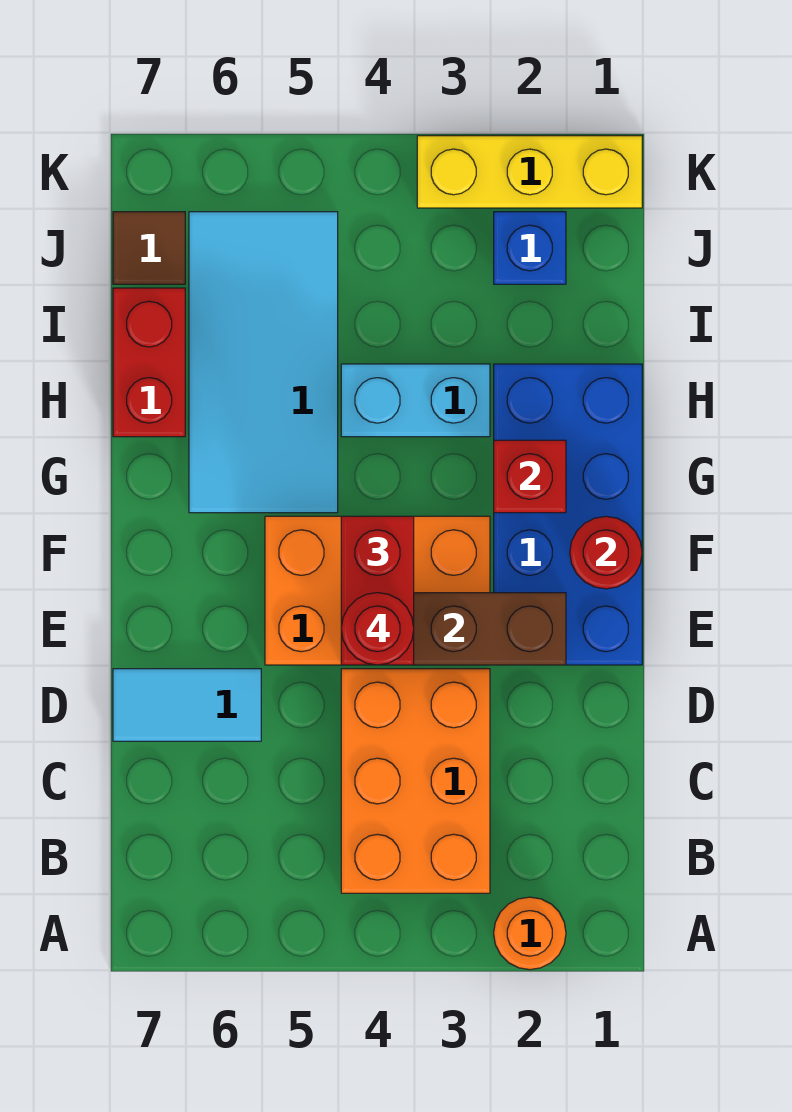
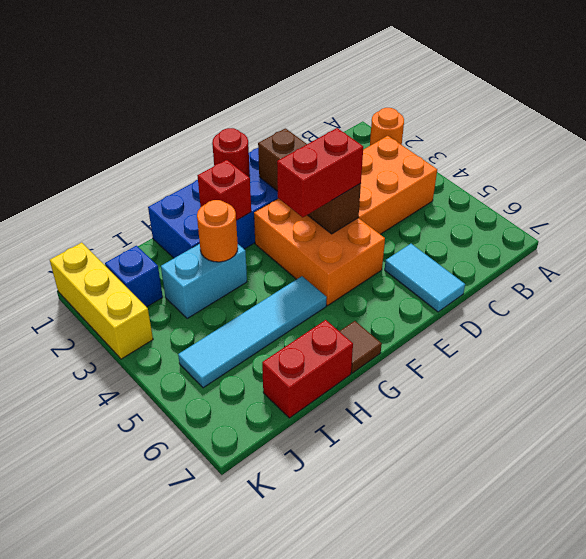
red round brick E4 level 4 -> none
cyan tile G5:J6 level 1 -> cyan tile G5:J5 level 1
cyan brick H3:H4 level 1 -> cyan brick H3:I3 level 1
none -> orange round brick H3 level 2
brown tile J7 level 1 -> brown tile G7 level 1

